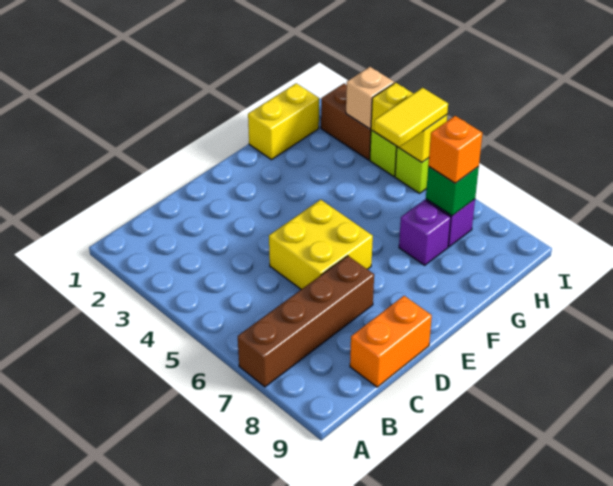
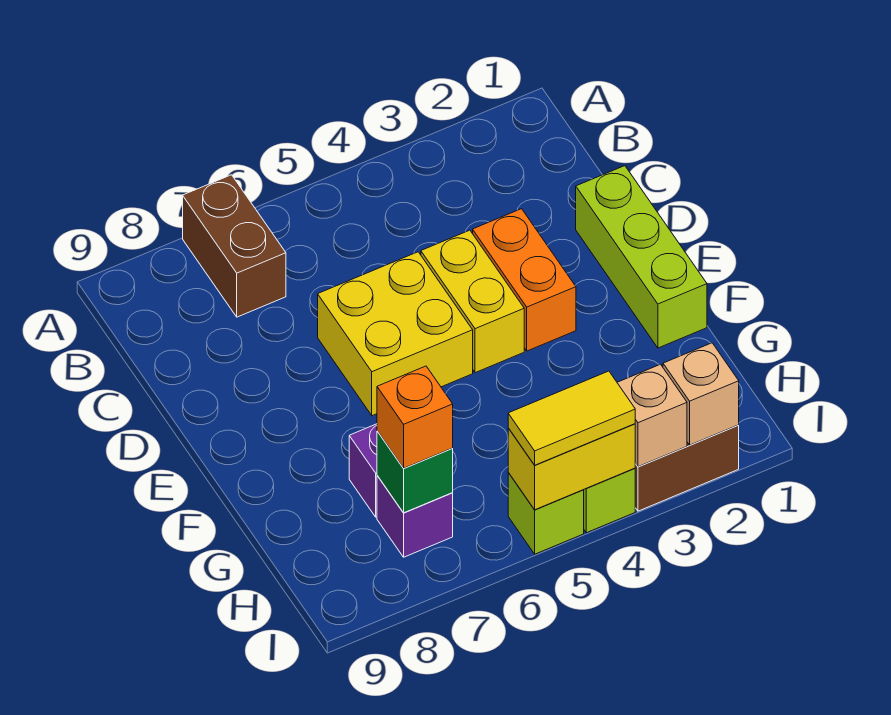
brown brick A7:D7 level 1 -> brown brick A7:B7 level 1
orange brick C9:D9 level 1 -> orange brick D3:E3 level 1
none -> lime brick D1:F1 level 1
yellow brick G1:H1 level 1 -> yellow brick D4:E4 level 1
yellow tile H5:I5 level 3 -> yellow tile I4:I5 level 3
none -> tan brick I2 level 2

